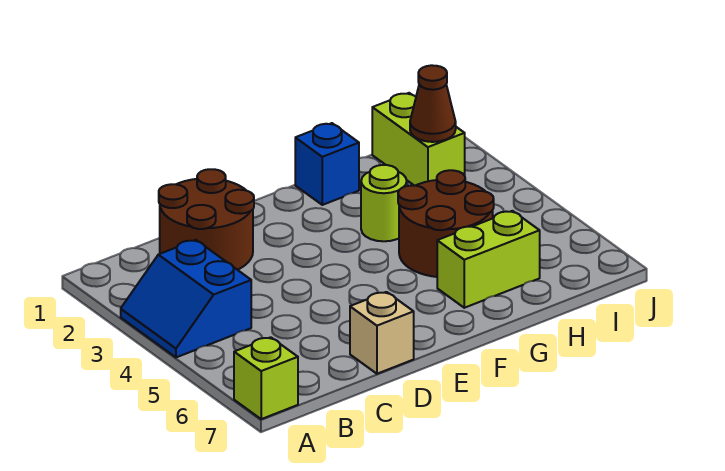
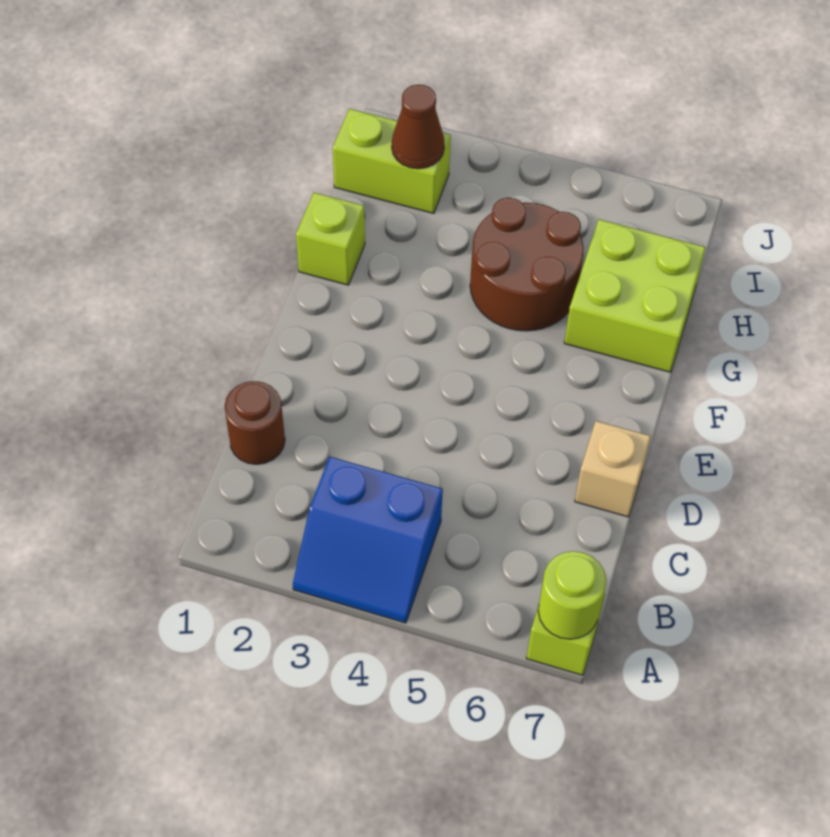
brown round brick C1:D2 level 1 -> brown round brick C1 level 1
blue brick G1 level 1 -> lime brick G1 level 1
lime round brick G3 level 1 -> lime round brick A7 level 2
lime brick G6:H6 level 1 -> lime brick G6:H7 level 1

